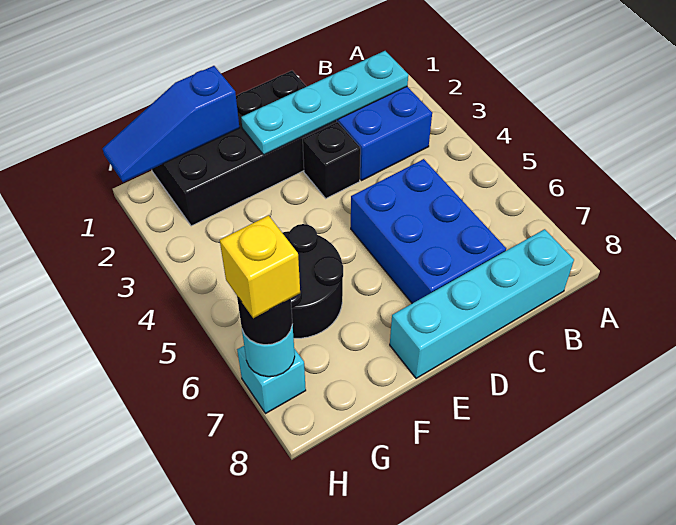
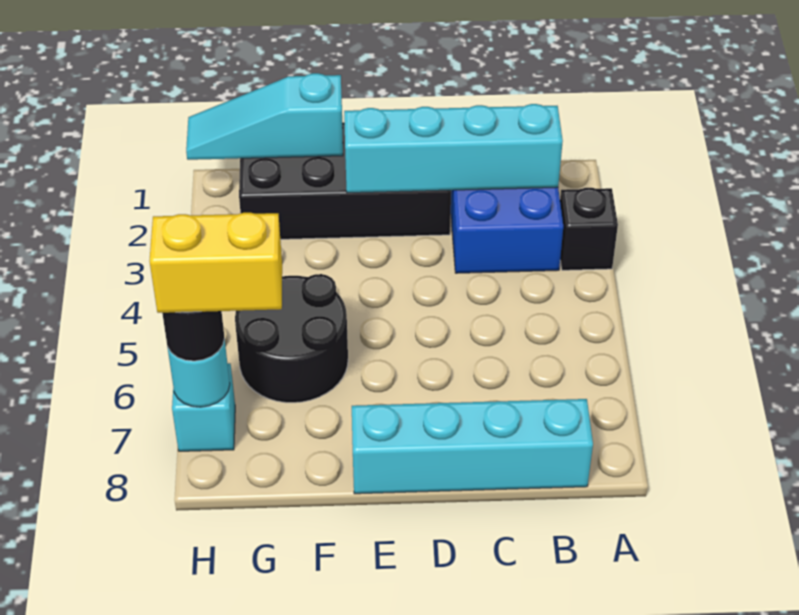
cyan plate B2:E2 level 2 -> cyan brick B2:E2 level 2
blue brick C5:D7 level 1 -> none
black brick D3 level 1 -> black brick A3 level 1
blue slope F1:H1 level 2 top F -> cyan slope F1:H1 level 2 top F
yellow brick H7 level 4 -> yellow brick G7:H7 level 4

